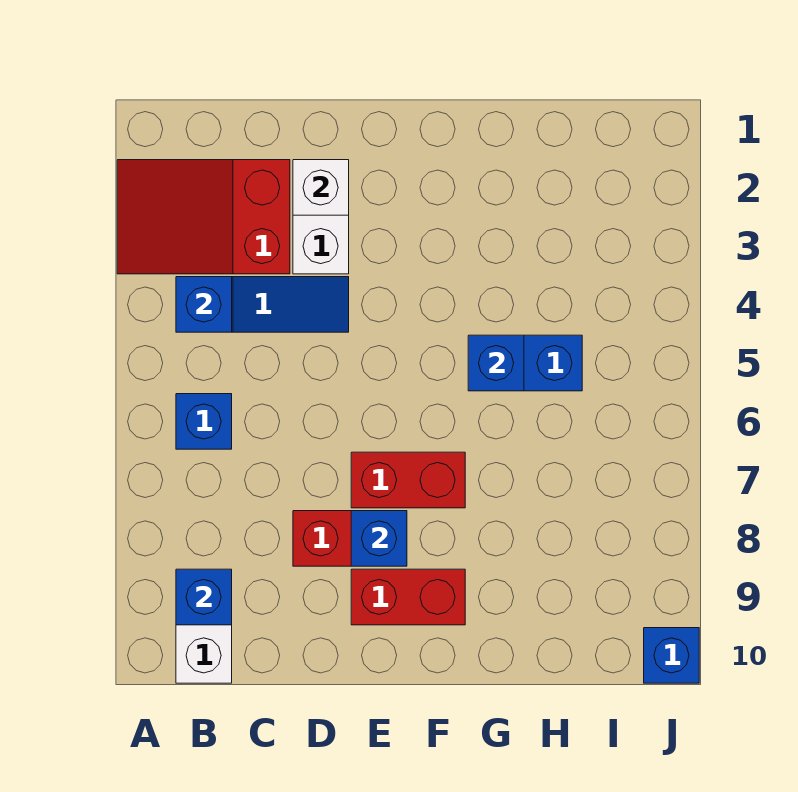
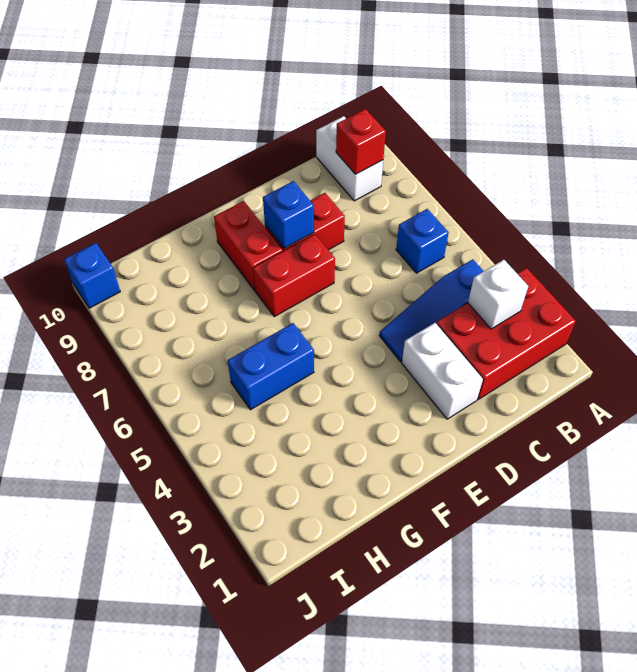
red slope A2:C3 level 1 top C -> red brick A2:C3 level 1
blue brick B4 level 2 -> none
blue brick B9 level 2 -> red brick B9 level 2
white brick D2 level 2 -> white brick B3 level 2
red brick E9:F9 level 1 -> red brick F8:F9 level 1
blue brick G5 level 2 -> none

